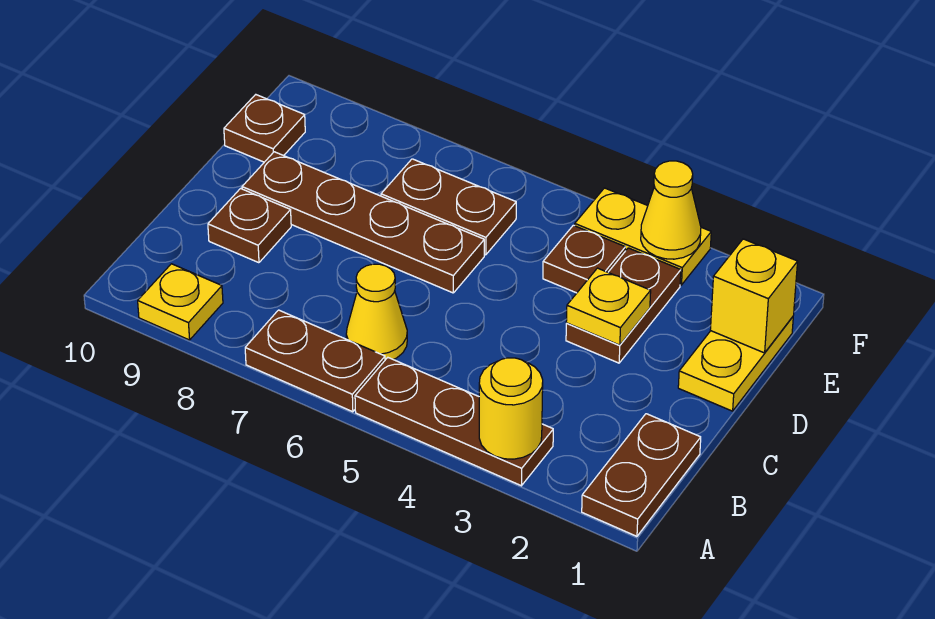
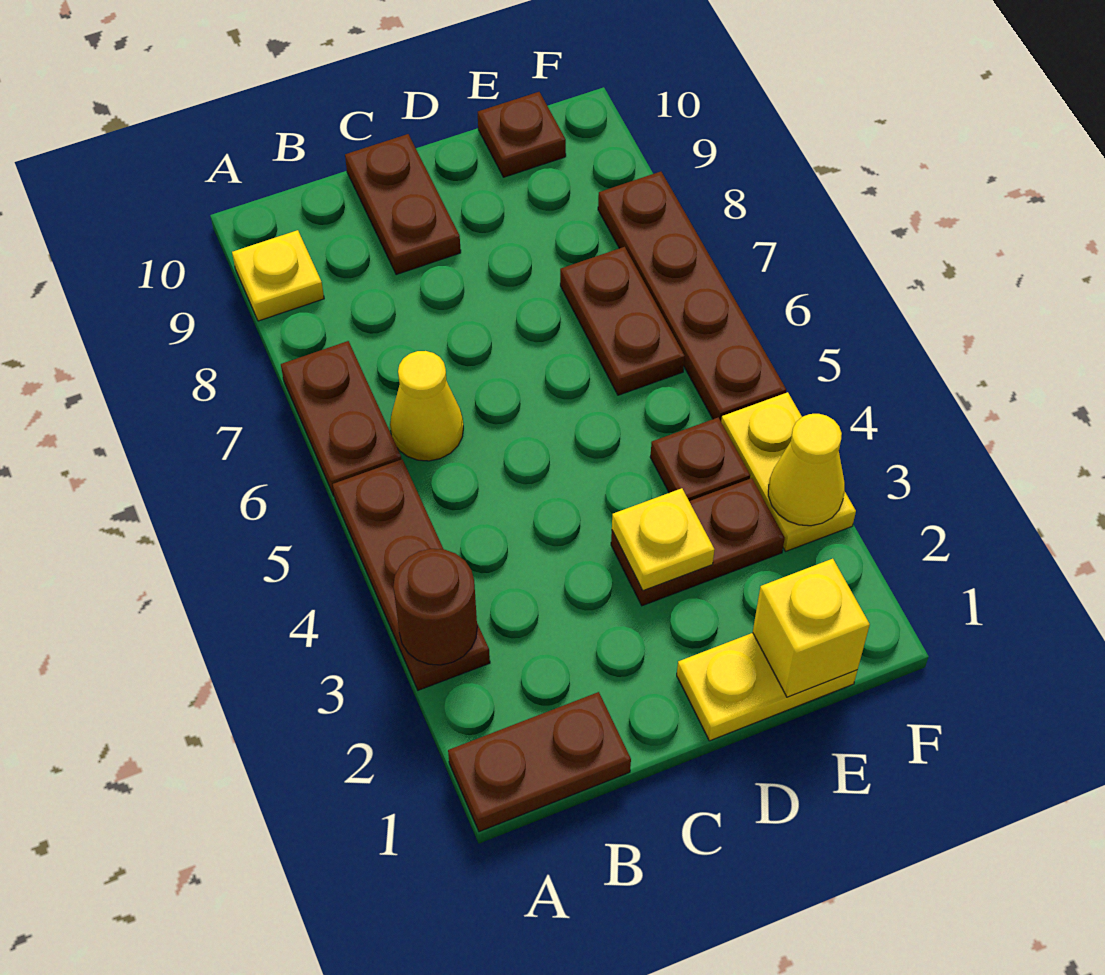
yellow round brick A3 level 2 -> brown round brick A3 level 2
brown plate C9 level 1 -> brown plate C9:C10 level 1
brown plate D6:D9 level 1 -> brown plate F5:F8 level 1

